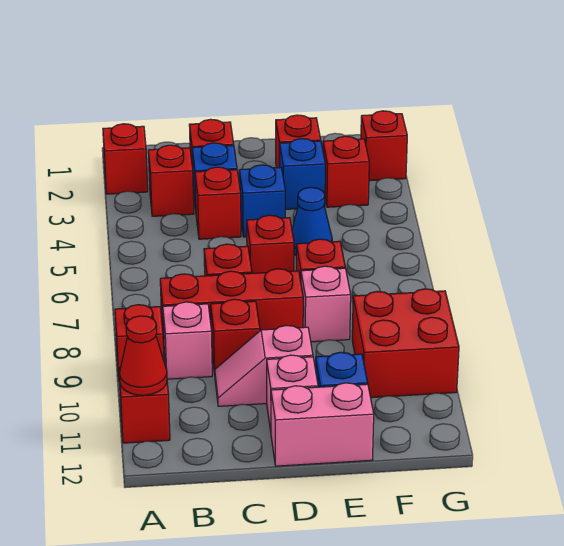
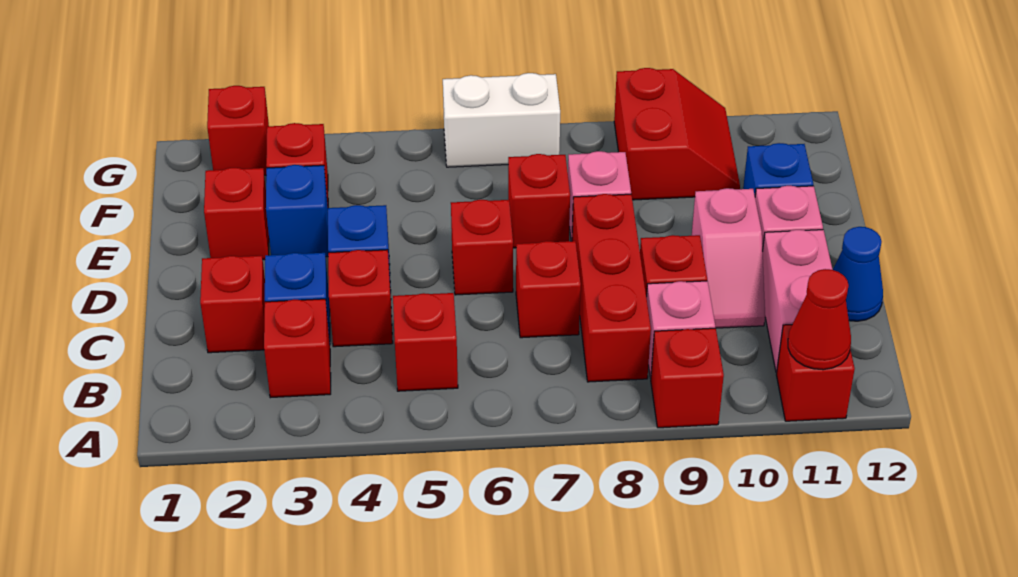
red brick A2 level 1 -> red brick B5 level 1
pink brick D12:E12 level 1 -> pink brick B11:C11 level 1
blue cone E5 level 1 -> blue cone C12 level 1
red brick F9:G10 level 1 -> red slope F9:G10 level 1 top 9
none -> white brick G6:G7 level 1

